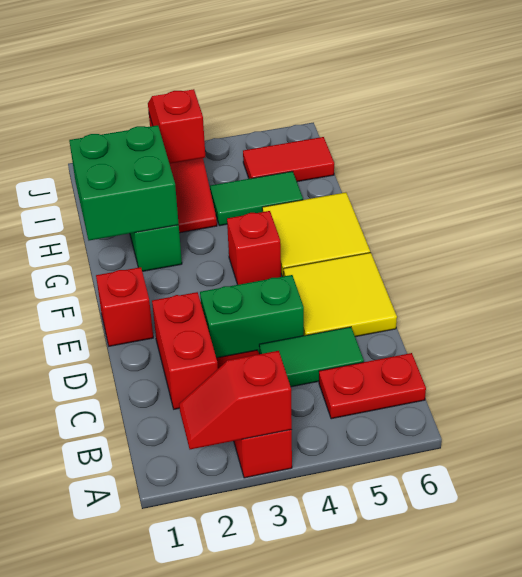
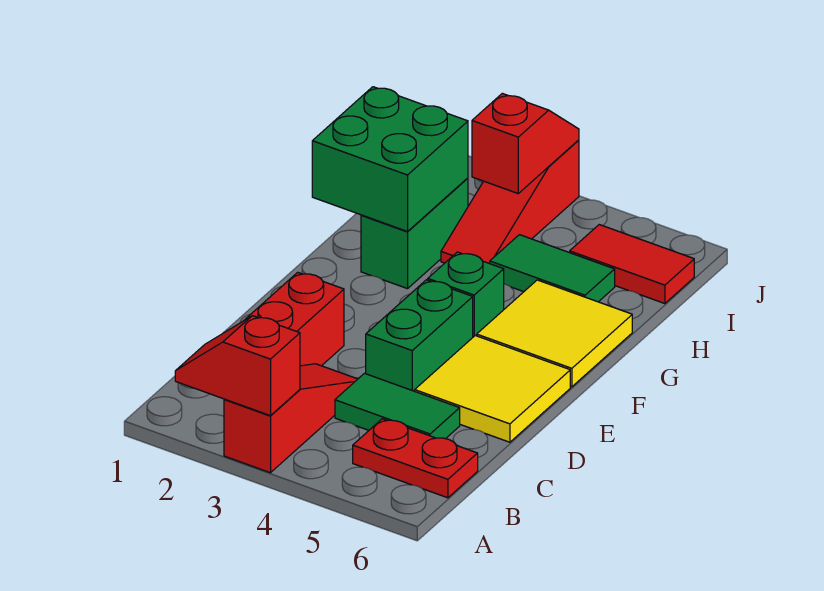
green brick D3:D4 level 1 -> green brick D4:E4 level 1
red brick E1 level 1 -> none
red brick F4 level 1 -> green brick F4 level 1

